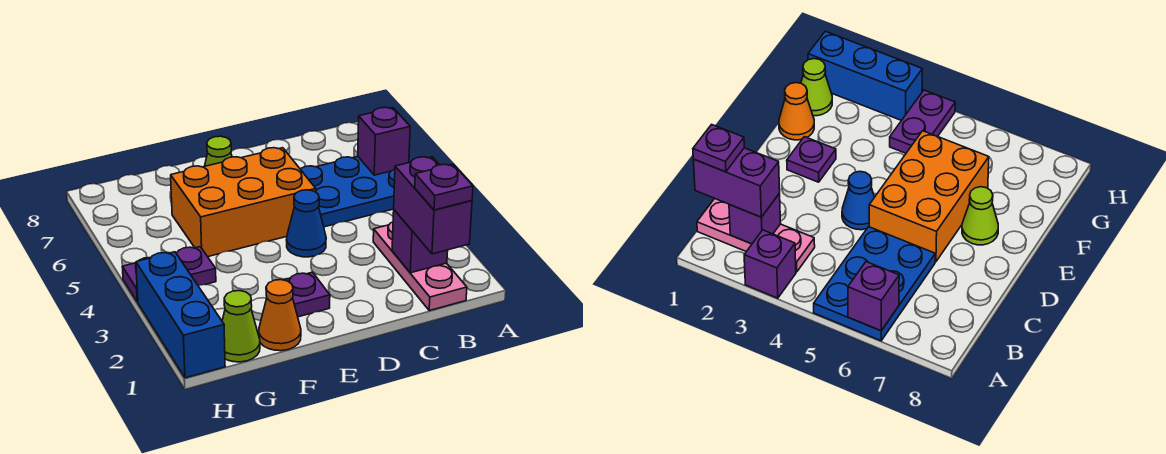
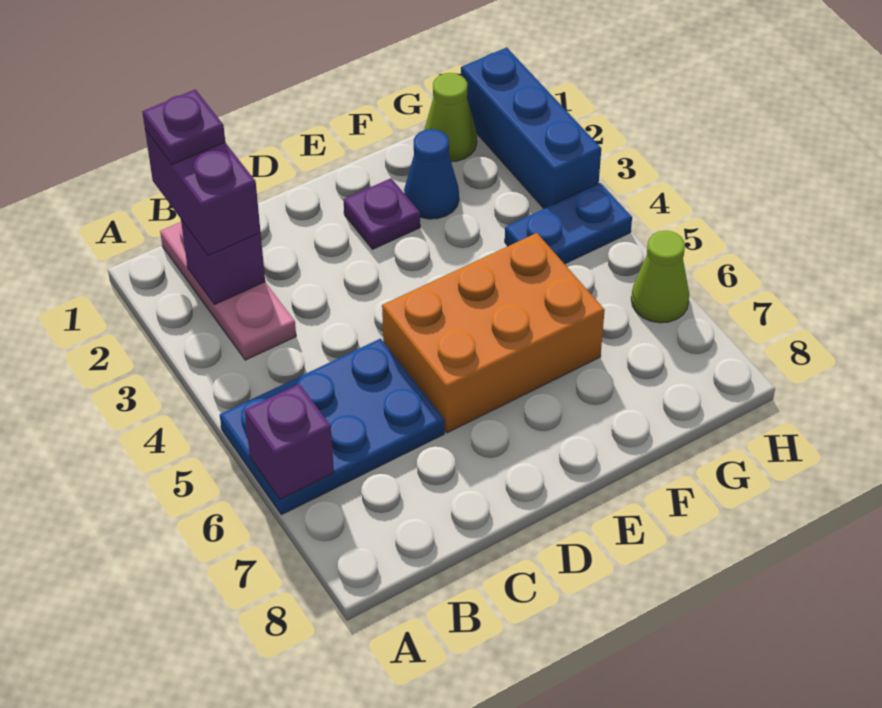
purple brick A3 level 1 -> none
blue cone D4 level 1 -> blue cone F2 level 1
lime cone E7 level 1 -> lime cone H6 level 1
orange cone F1 level 1 -> none
purple plate G4:H4 level 1 -> blue plate G4:H4 level 1

